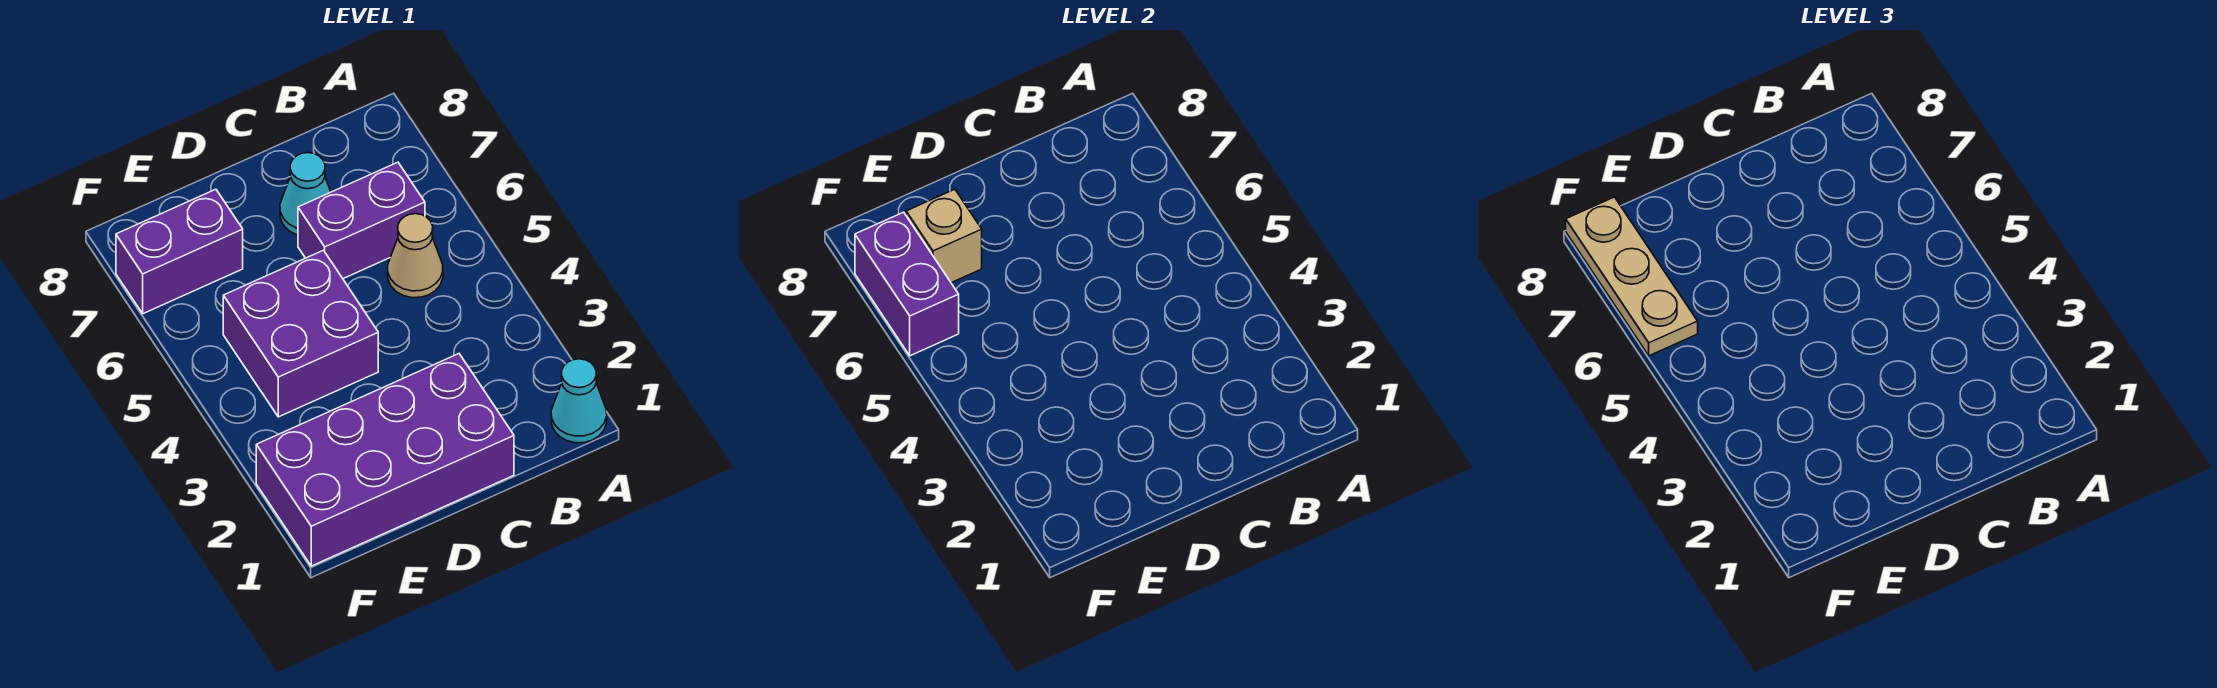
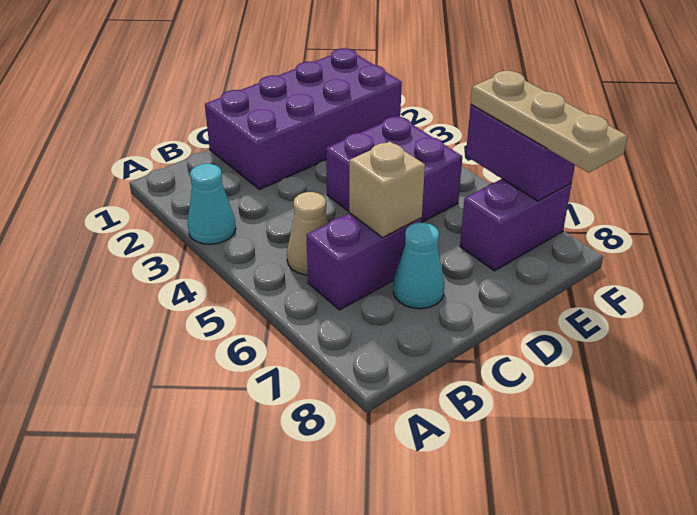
cyan cone A1 level 1 -> cyan cone A3 level 1
tan brick E7 level 2 -> tan brick C6 level 2

